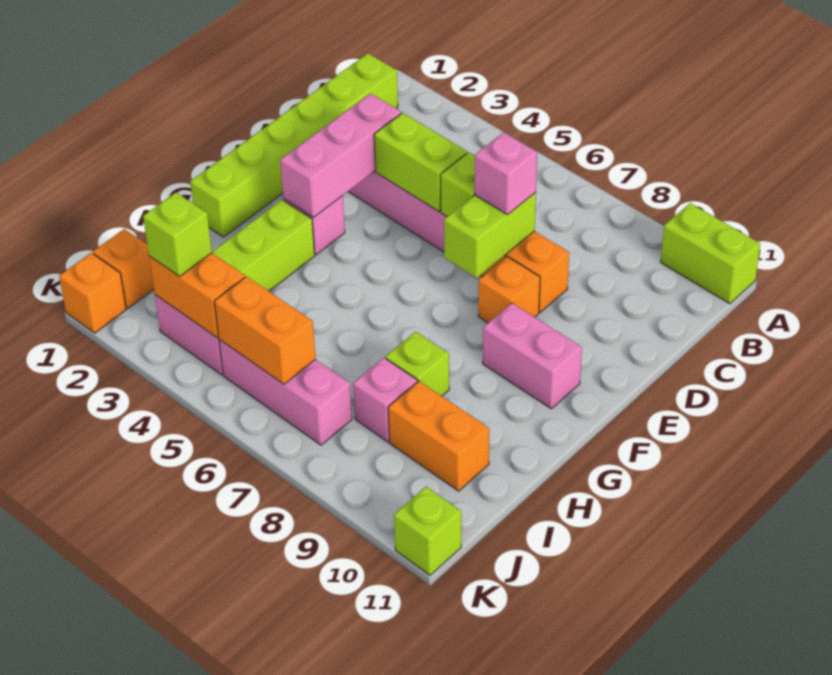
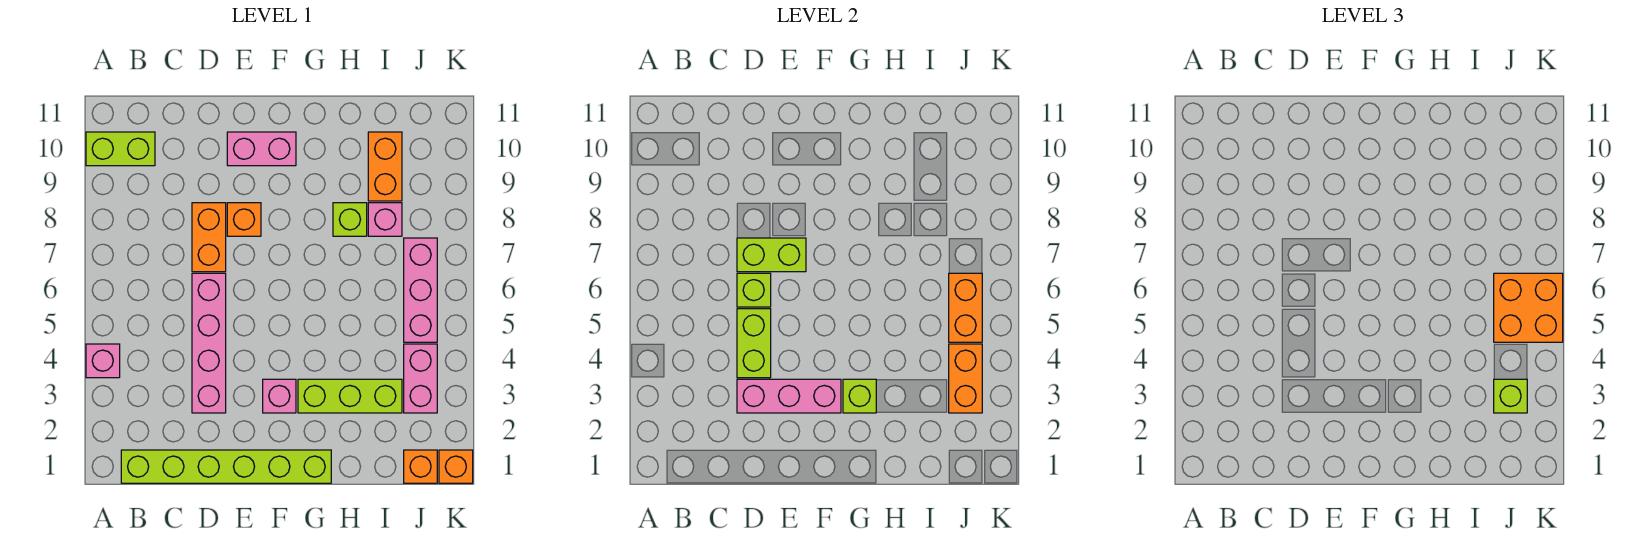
lime brick A10:A11 level 1 -> lime brick A10:B10 level 1
pink brick D7 level 3 -> pink brick A4 level 1
pink brick F9:F10 level 1 -> pink brick E10:F10 level 1
none -> orange brick J5:K6 level 3
lime brick K11 level 1 -> lime brick G3 level 2

